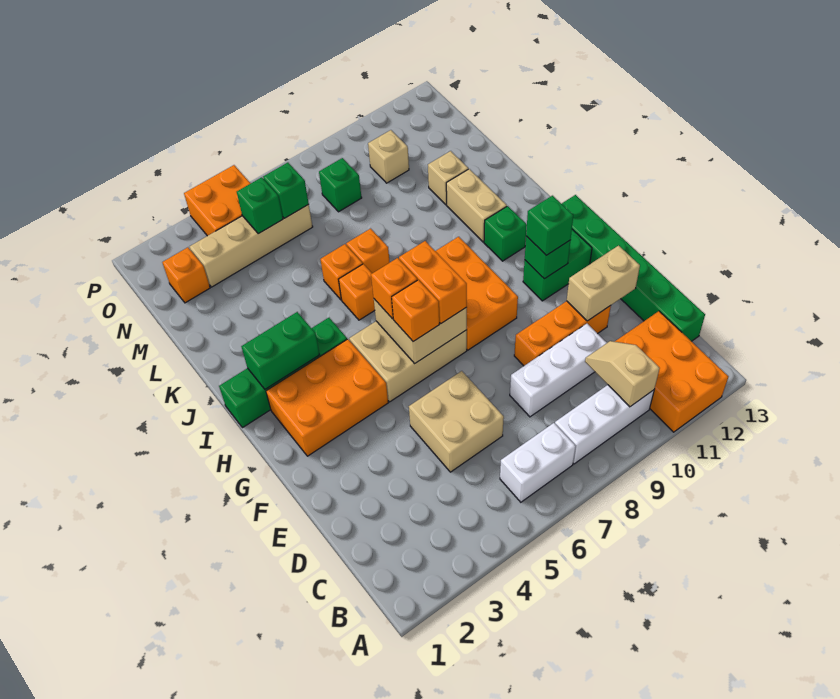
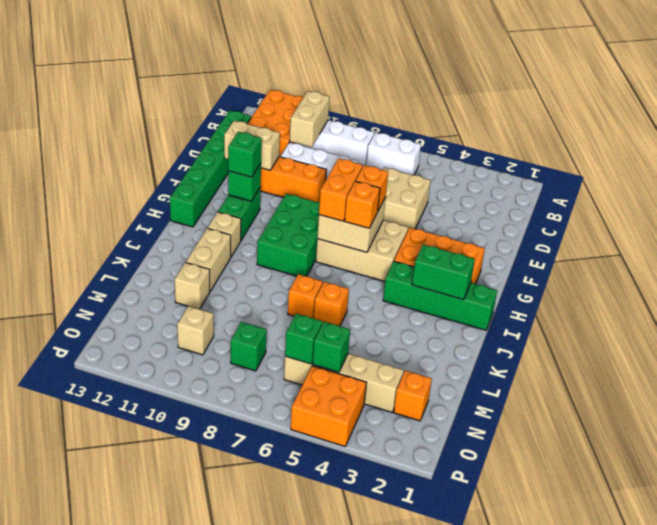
tan slope B10:C10 level 2 top B -> tan brick B10:C10 level 2
orange brick G8:I9 level 1 -> green brick G8:I9 level 1
green brick G11:G12 level 1 -> green brick G11:H11 level 1
green brick I11 level 1 -> tan brick I11 level 1
orange brick J6 level 1 -> none

